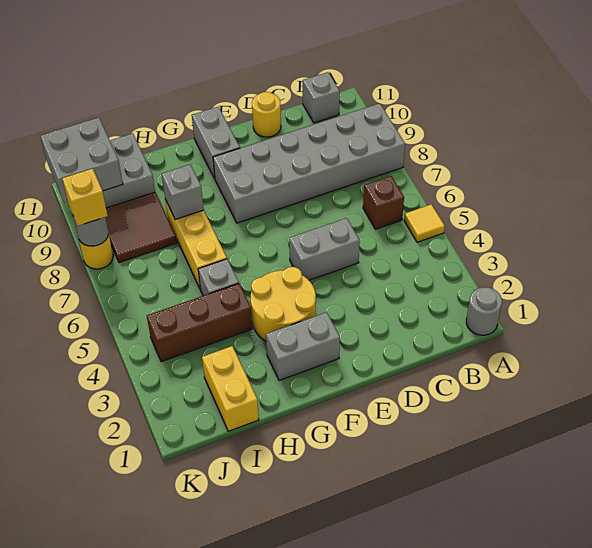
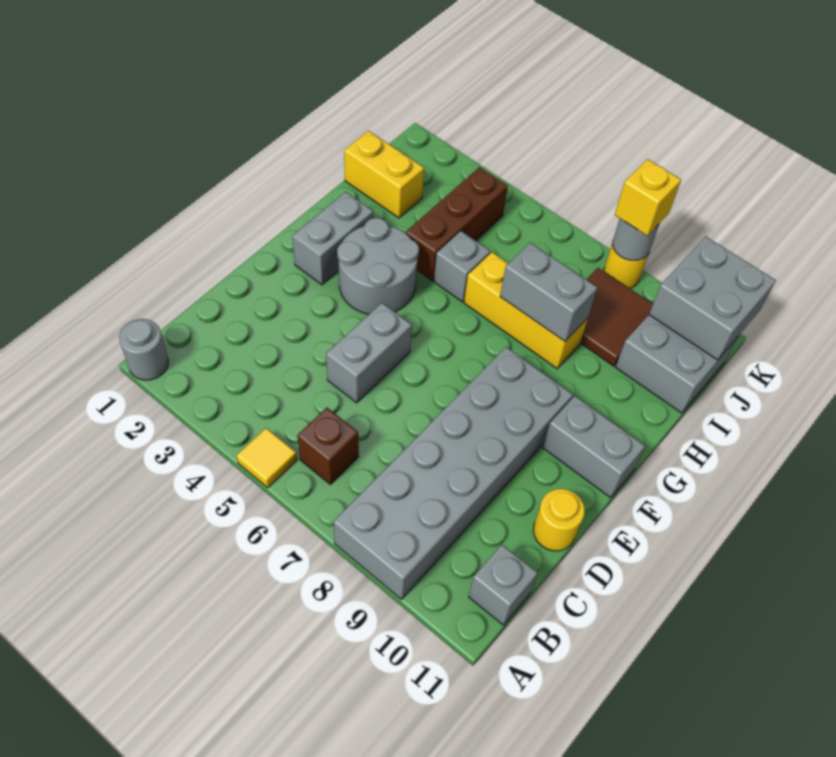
yellow round brick F3:G4 level 1 -> grey round brick F3:G4 level 1
grey brick H8 level 2 -> grey brick H7:H8 level 2

